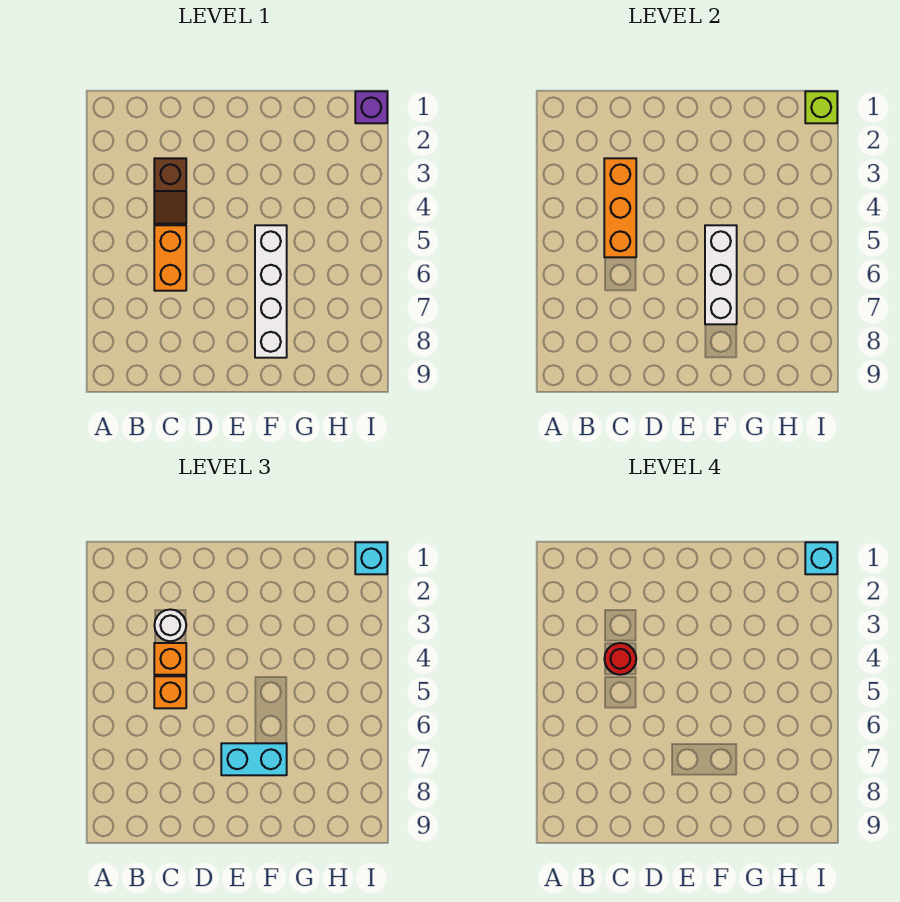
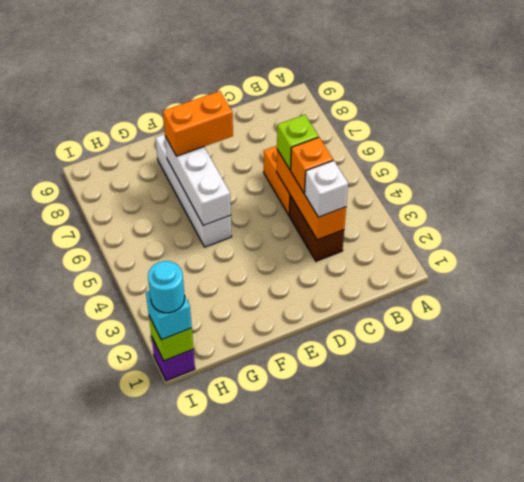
brown slope C3:C4 level 1 top 3 -> brown brick C3:C4 level 1
white round brick C3 level 3 -> white brick C3 level 3
red round brick C4 level 4 -> none
orange brick C5 level 3 -> lime brick C5 level 3
cyan brick E7:F7 level 3 -> orange brick E7:F7 level 3
cyan brick I1 level 4 -> cyan round brick I1 level 4

